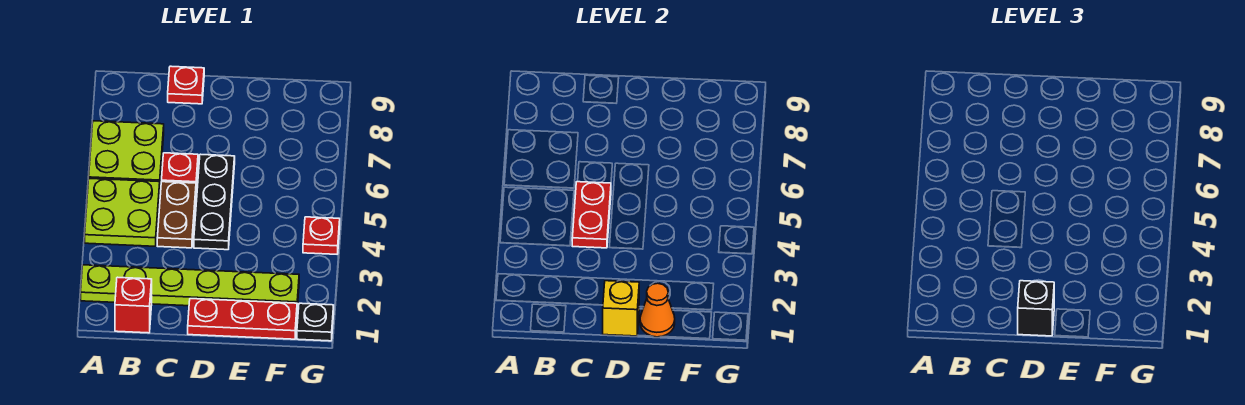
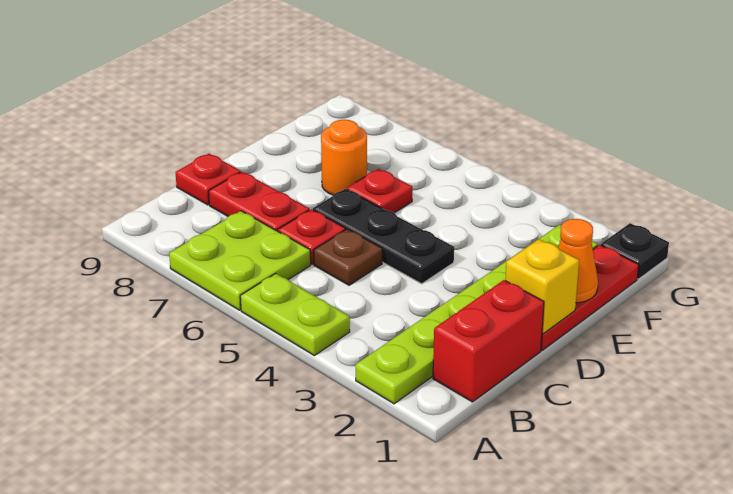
lime plate A4:B5 level 1 -> lime plate A4:A5 level 1
red brick B1 level 1 -> red brick B1:C1 level 1
brown plate C4:C5 level 1 -> brown plate C5 level 1
red plate C4:C5 level 2 -> red plate C7:C8 level 1
black brick D1 level 3 -> none
none -> orange round brick E7 level 1
red plate G4 level 1 -> red plate E6 level 1

